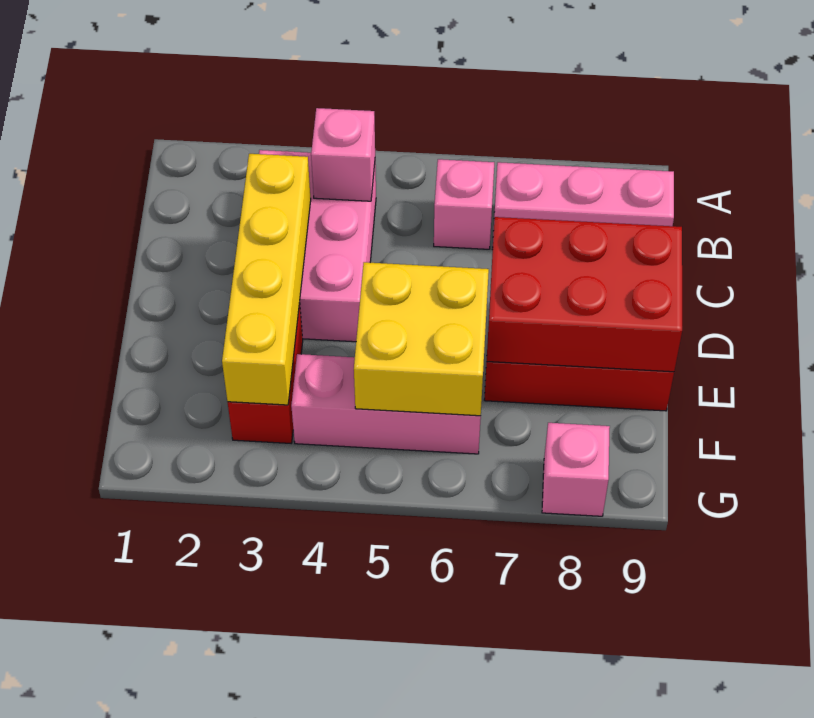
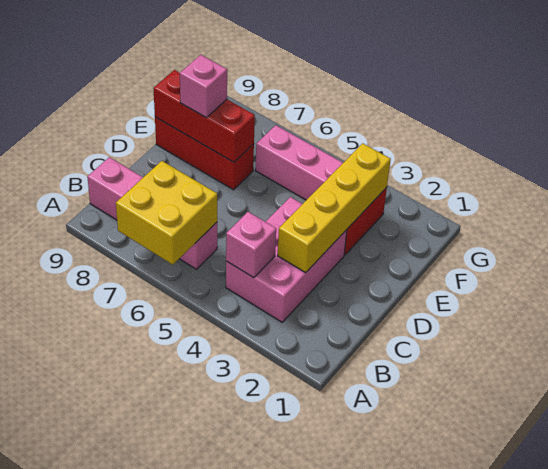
red brick D7:E9 level 2 -> red brick E7:E9 level 2
yellow brick E5:F6 level 2 -> yellow brick A6:B7 level 2
pink brick G8 level 1 -> pink brick E8 level 3

